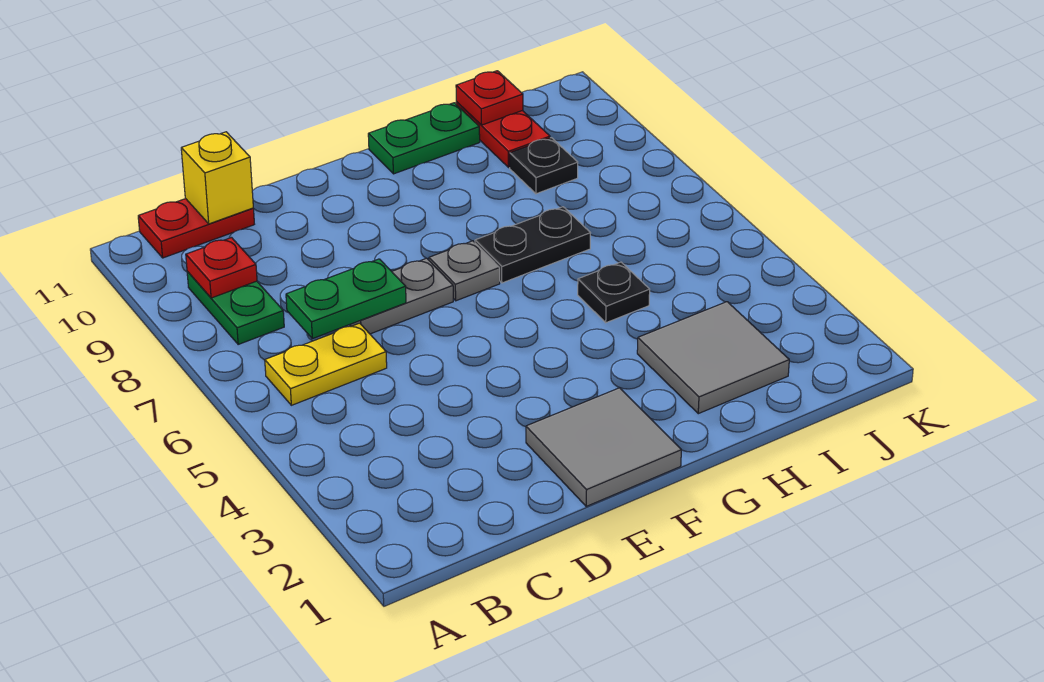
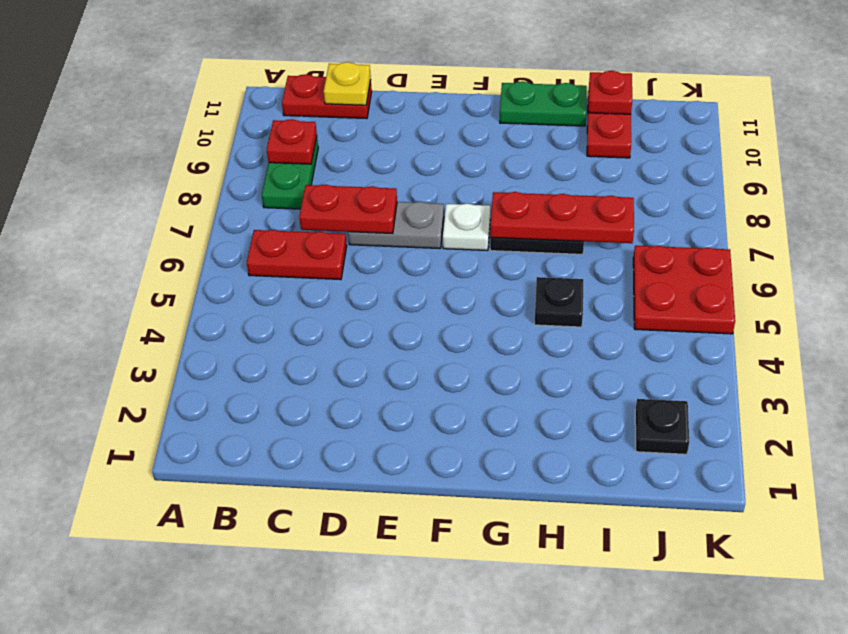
yellow plate B6:C6 level 1 -> red plate B6:C6 level 1
green plate C7:D7 level 2 -> red plate C7:D7 level 2
yellow brick C11 level 2 -> yellow plate C11 level 2
grey tile E1:F2 level 1 -> none
grey plate F7 level 1 -> white plate F7 level 1
none -> red plate G7:I7 level 2
grey tile H2:I3 level 1 -> none
black plate I9 level 1 -> black plate J2 level 1
none -> red plate J5:K6 level 1

